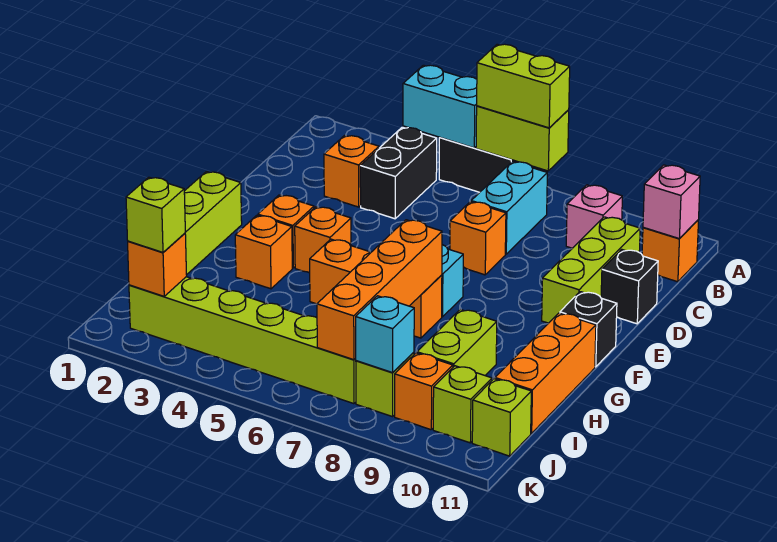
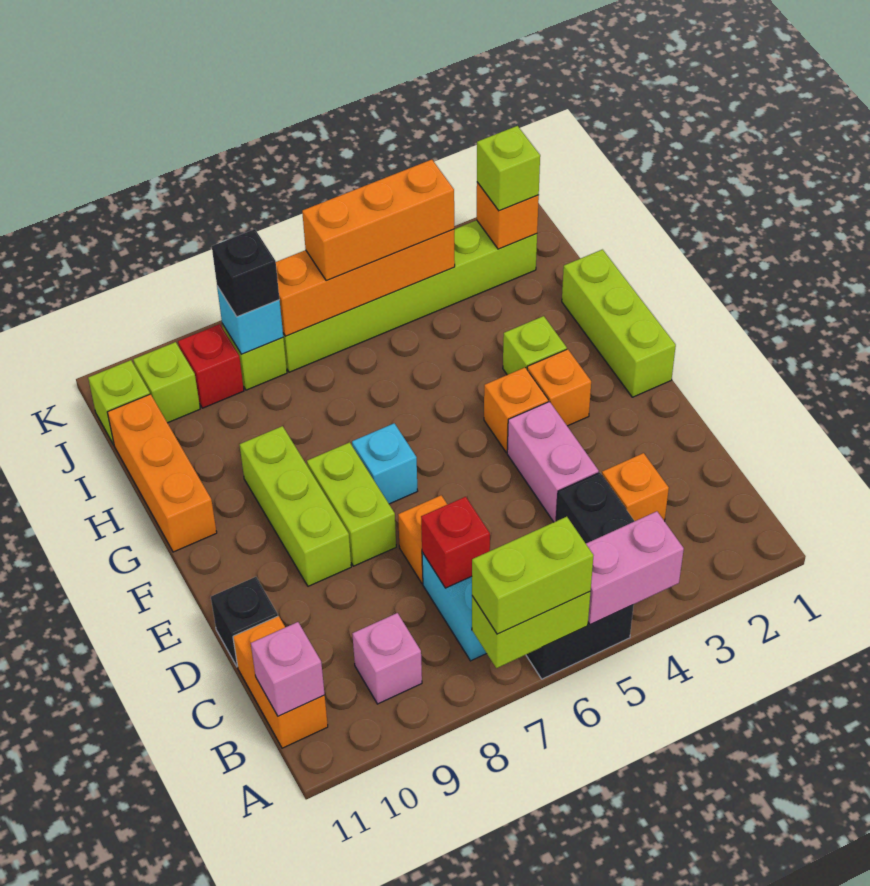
cyan brick A4:A5 level 2 -> pink brick A4:A5 level 2
orange brick B11 level 1 -> orange brick B11:C11 level 1
none -> red brick C7 level 2
lime brick C10:E10 level 1 -> lime brick E9:G9 level 1
none -> pink brick D4:E4 level 1
black brick F11 level 1 -> black brick J8 level 3
orange brick G3 level 1 -> lime brick G3 level 1
orange brick G5:G7 level 1 -> orange brick J4:J6 level 3
orange brick G7:J7 level 2 -> orange brick J4:J7 level 2
lime brick H9:I9 level 1 -> lime brick E8:F8 level 1
orange brick J9 level 1 -> red brick J9 level 1

